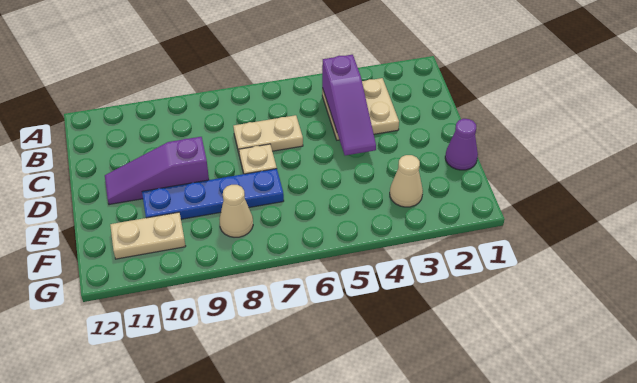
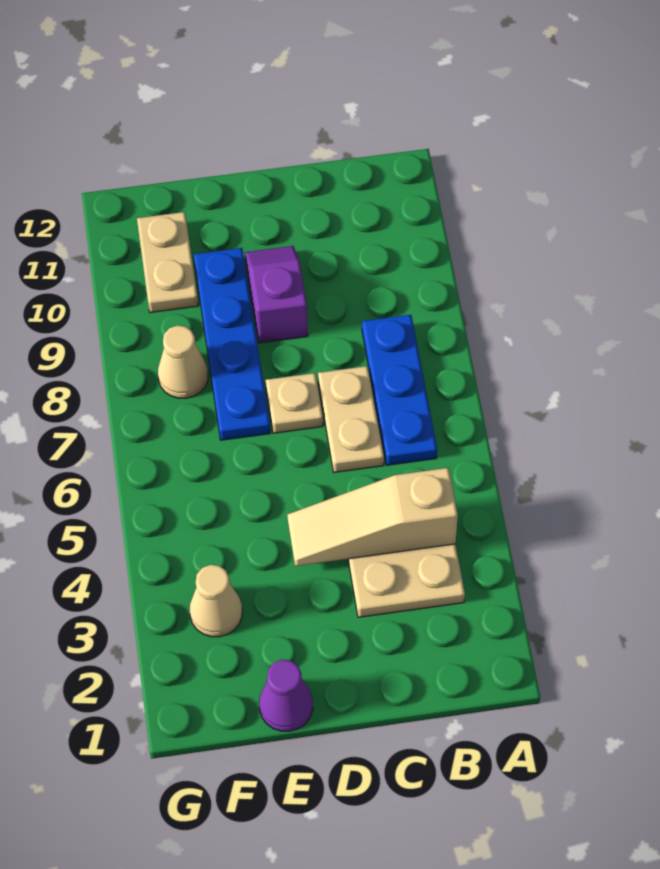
purple slope B4:D4 level 2 top B -> tan slope B4:D4 level 2 top B
none -> blue plate B6:B8 level 1
purple slope D9:D11 level 1 top 9 -> purple slope D9:D10 level 1 top 9

